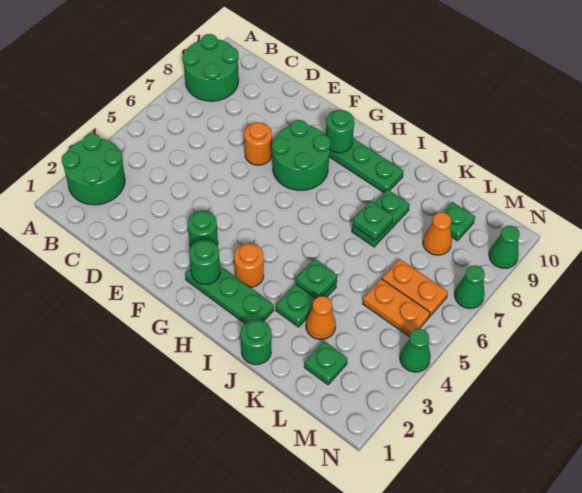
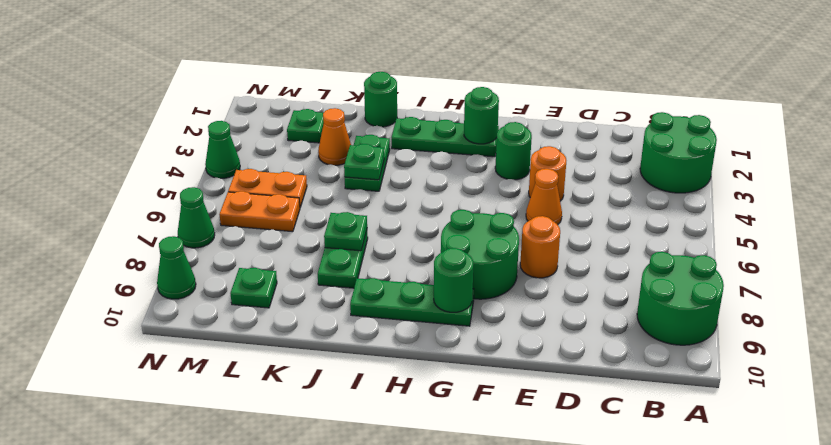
orange round brick H3 level 1 -> orange round brick E4 level 1
orange cone L8 level 1 -> orange cone E5 level 1

